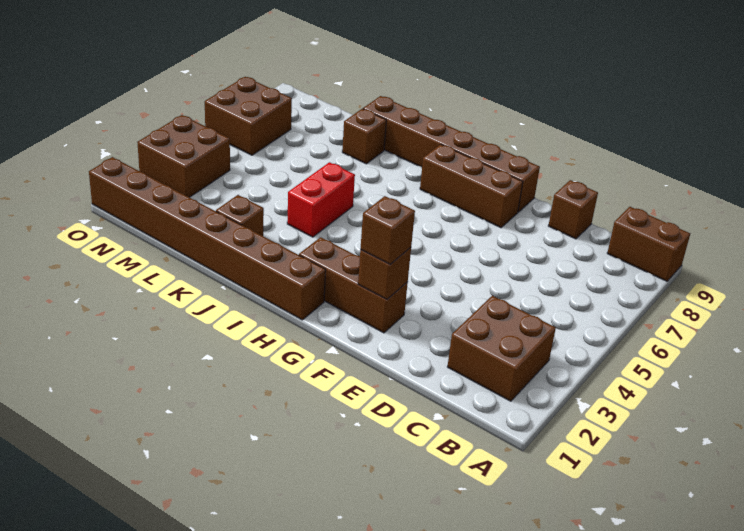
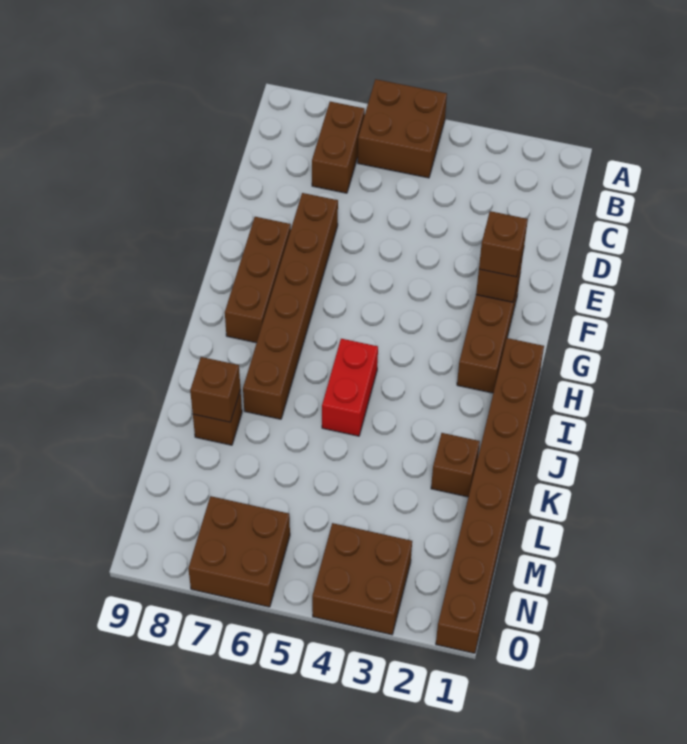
brown brick A9:B9 level 1 -> brown brick B7:C7 level 1
brown brick B2:C3 level 1 -> brown brick A5:B6 level 1
brown brick D9 level 1 -> brown brick K8 level 2
brown brick F9:K9 level 1 -> brown brick E7:J7 level 1
red brick J4:J5 level 1 -> red brick I5:J5 level 1

